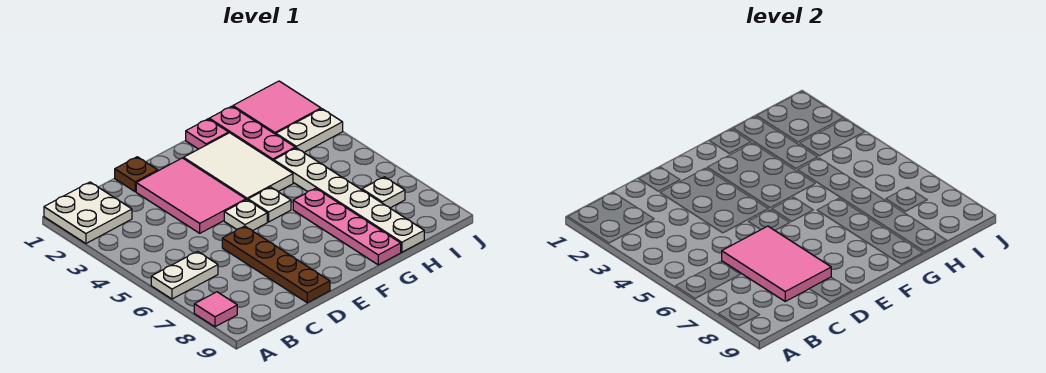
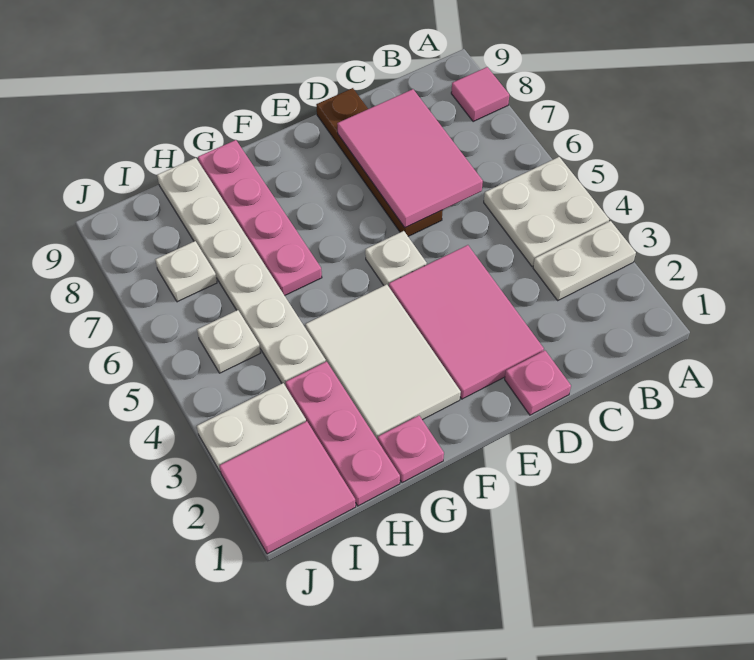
white plate A1:B2 level 1 -> white plate A4:B5 level 1
white plate A6:B6 level 1 -> white plate A3:B3 level 1
brown plate D1 level 1 -> pink plate D1 level 1
white plate F5 level 1 -> white plate I5 level 1

